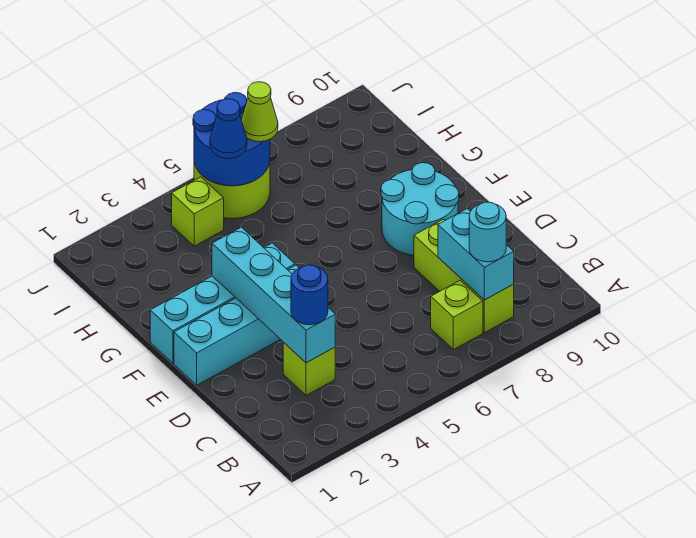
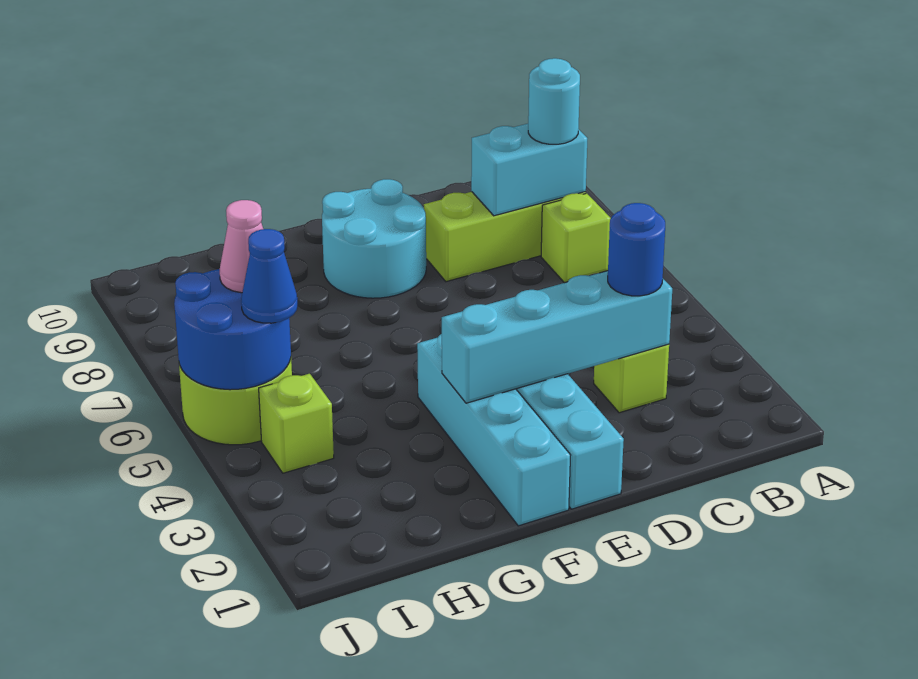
lime cone I6 level 3 -> pink cone I6 level 3

